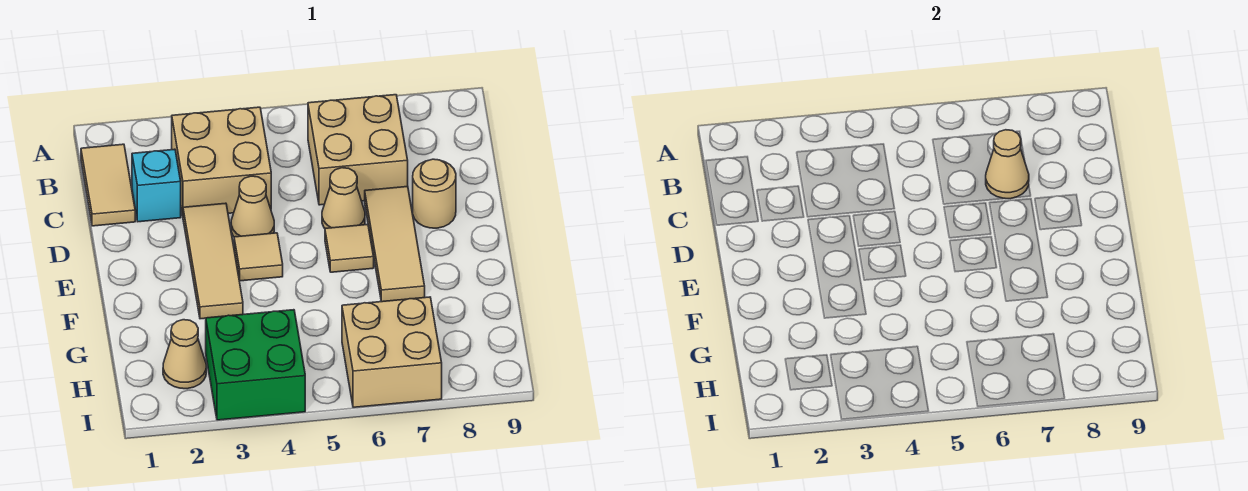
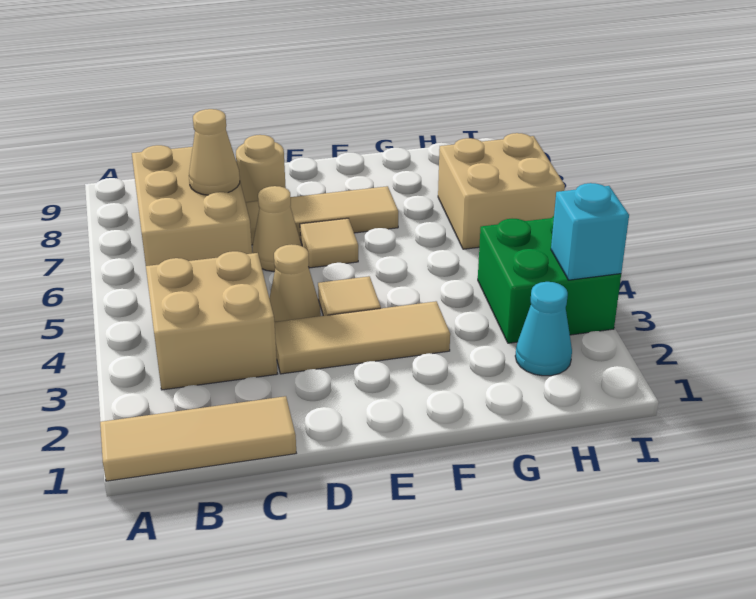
tan tile B1:C1 level 1 -> tan tile A1:C1 level 1
tan brick B6:C7 level 1 -> tan brick B6:C8 level 1
cyan brick C2 level 1 -> cyan brick I3 level 2
tan cone H2 level 1 -> cyan cone H2 level 1

